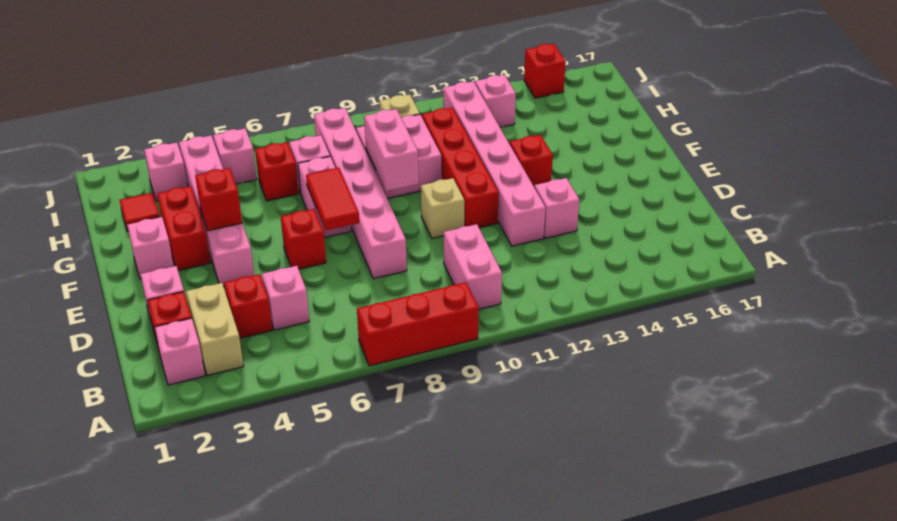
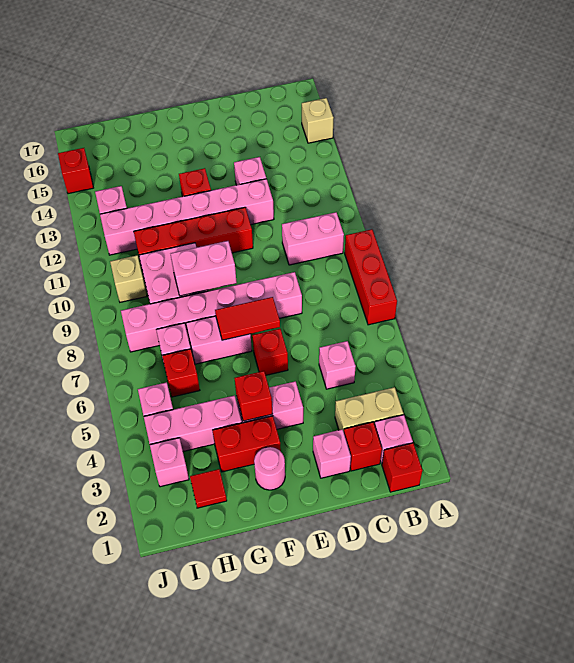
red brick C4 level 1 -> red brick B1 level 1
tan brick E10 level 1 -> tan brick A15 level 1
pink brick F2 level 1 -> pink round brick F2 level 1

